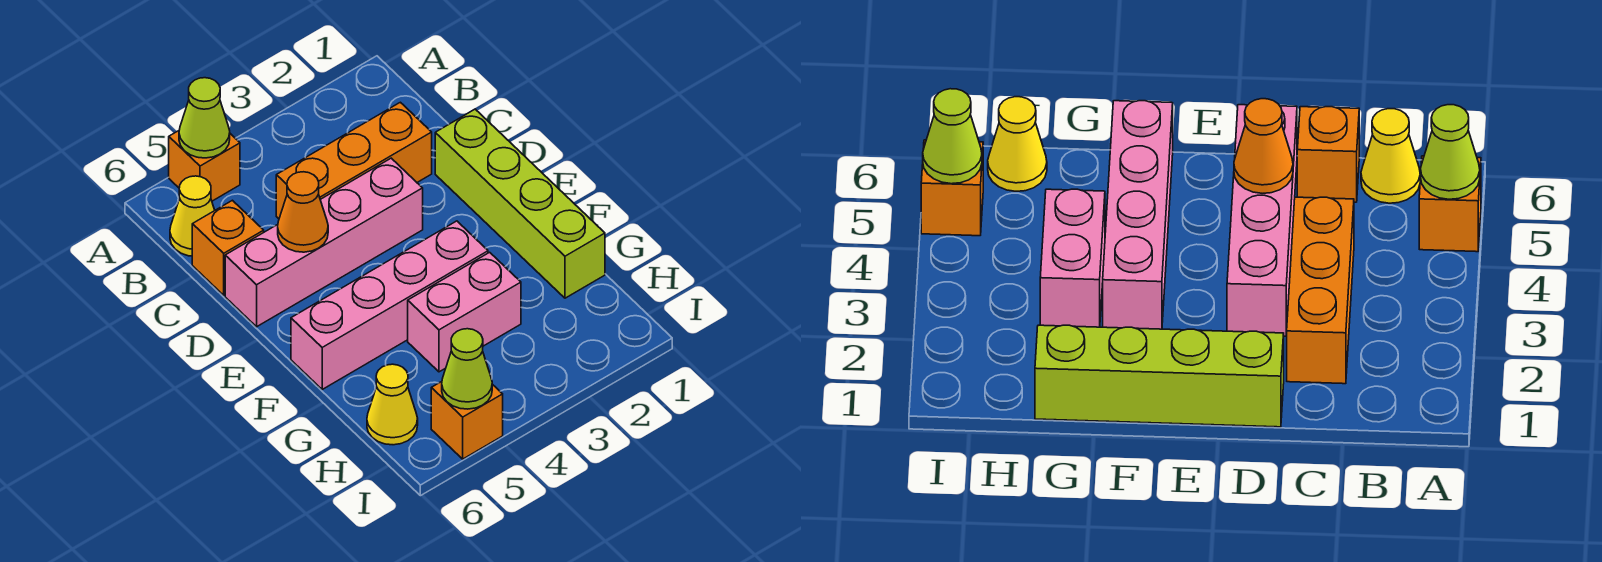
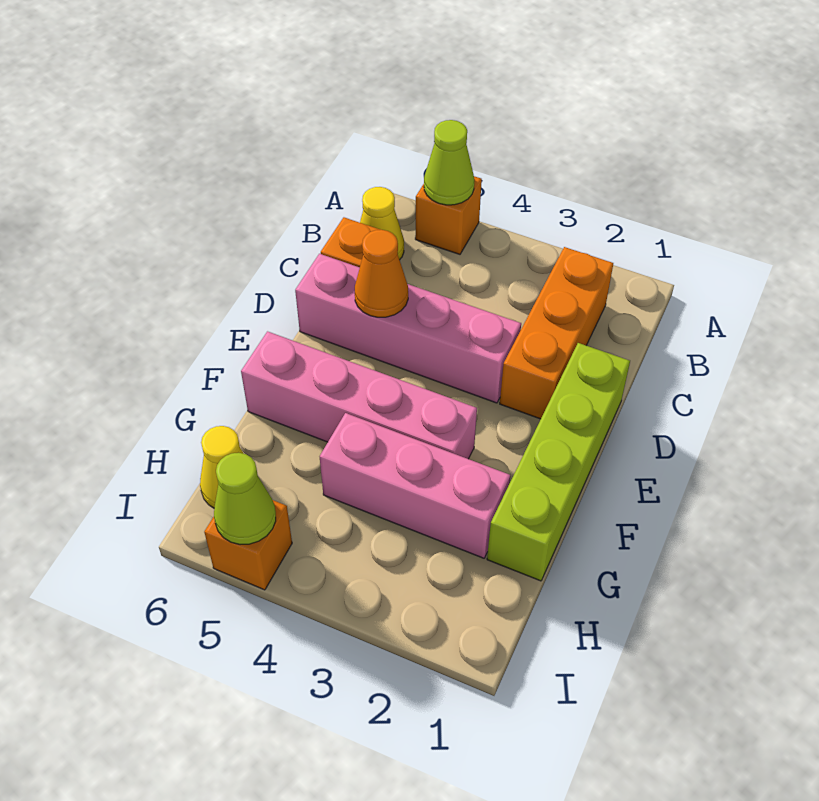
orange brick C2:C4 level 1 -> orange brick B2:D2 level 1
pink brick G3:G4 level 1 -> pink brick G2:G4 level 1

